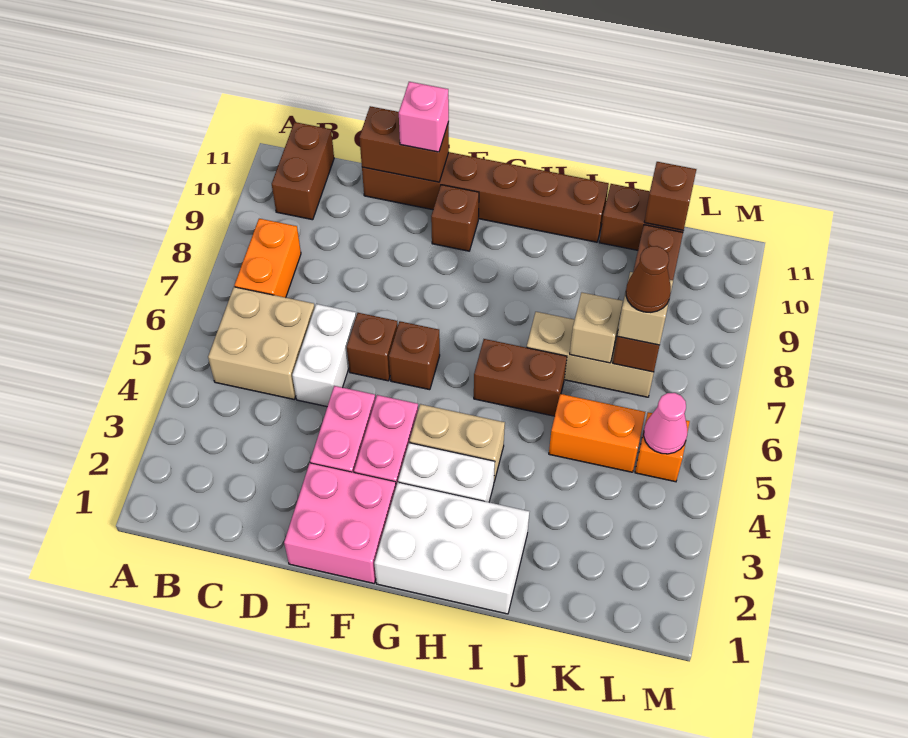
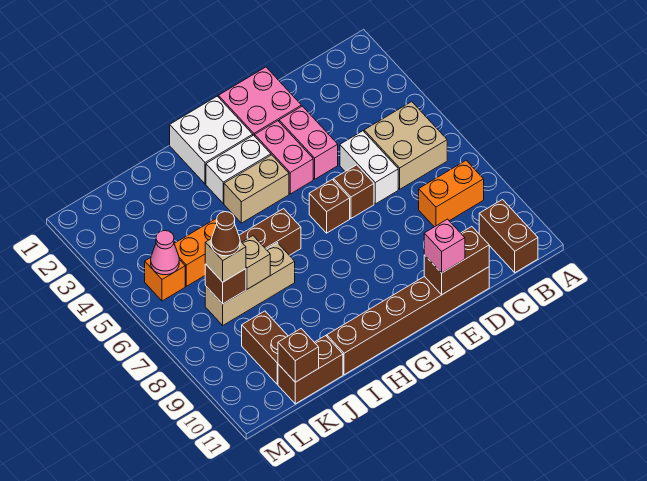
orange brick B7:B8 level 1 -> orange brick B8:C8 level 1
brown brick F10 level 1 -> none
white brick G1:I2 level 1 -> white brick G1:H2 level 1

